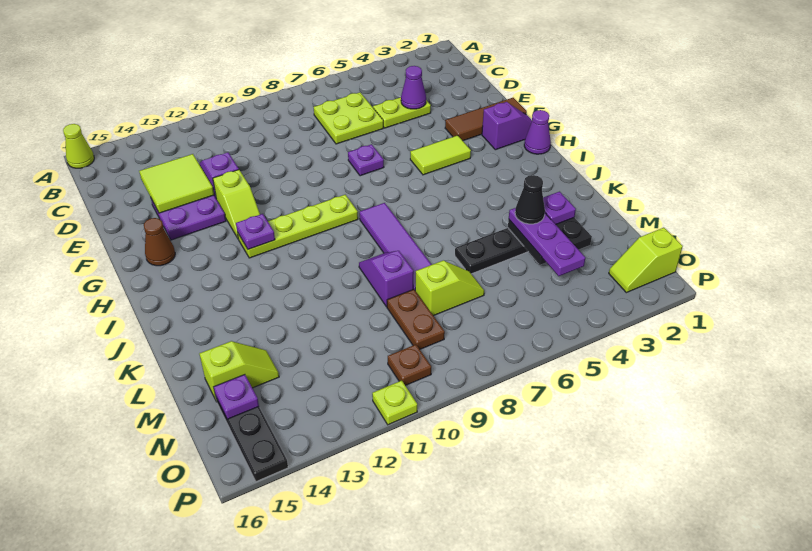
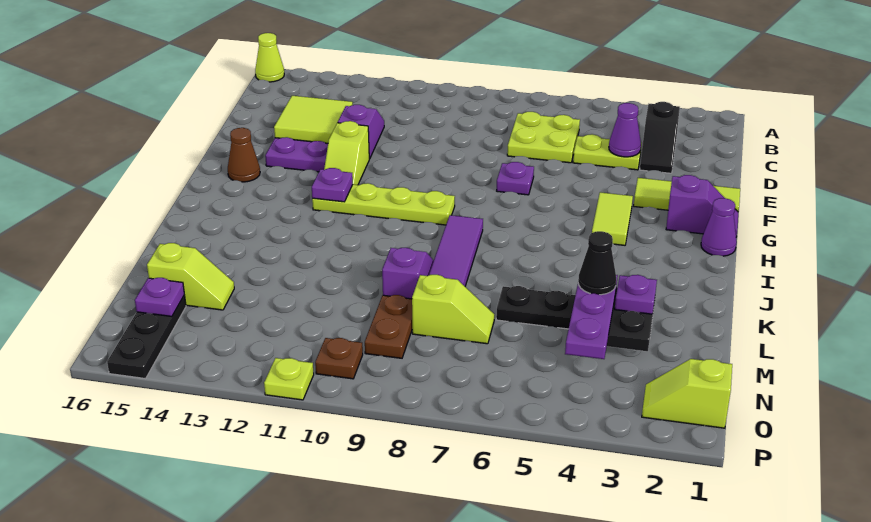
none -> black slope C3:D3 level 1 top C
brown tile F1:F3 level 1 -> lime tile F1:F3 level 1
lime tile G4:G5 level 1 -> lime tile G4:H4 level 1

